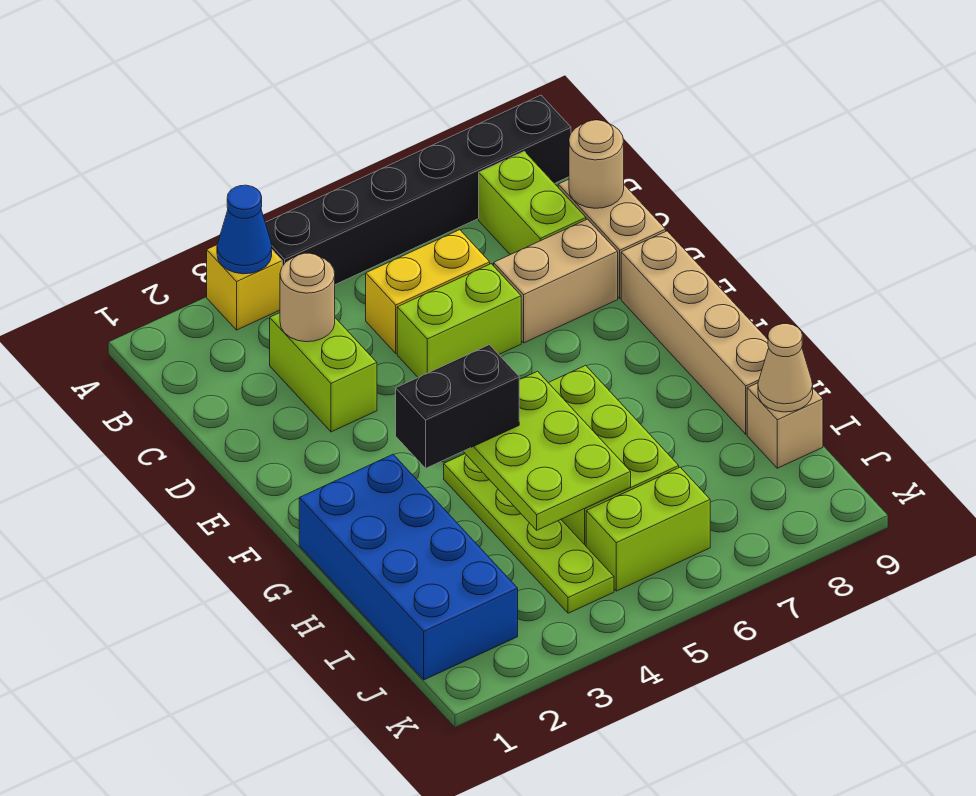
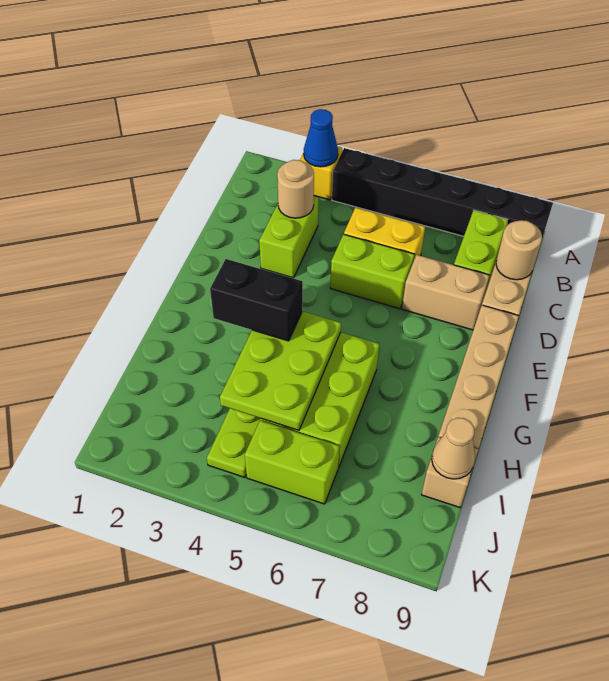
blue brick G1:J2 level 1 -> none

